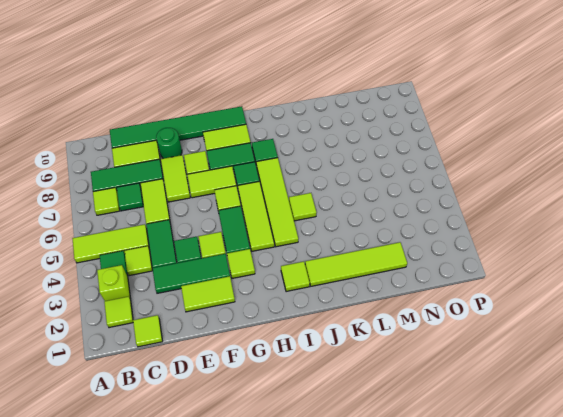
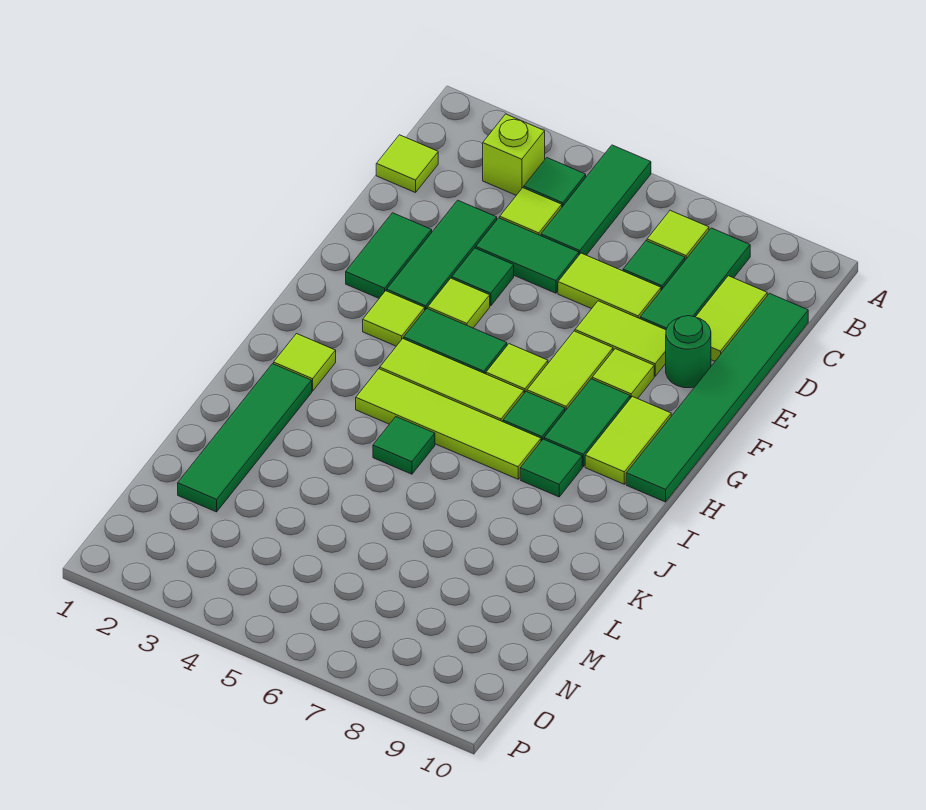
lime tile A5:C5 level 1 -> green tile A5:C5 level 1
lime tile B2 level 1 -> none
lime tile E2:F2 level 1 -> green tile E2:F2 level 1
lime tile J2:M2 level 1 -> green tile J2:M2 level 1
lime tile J5 level 1 -> green tile J5 level 1

